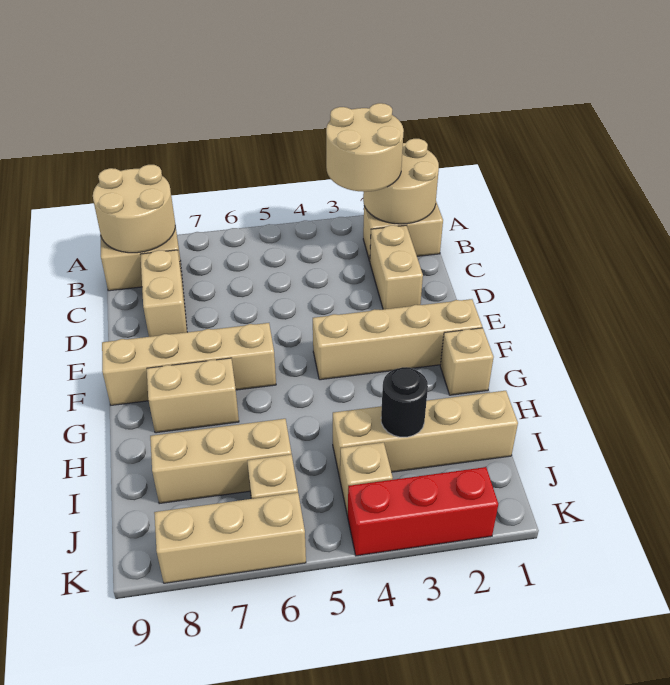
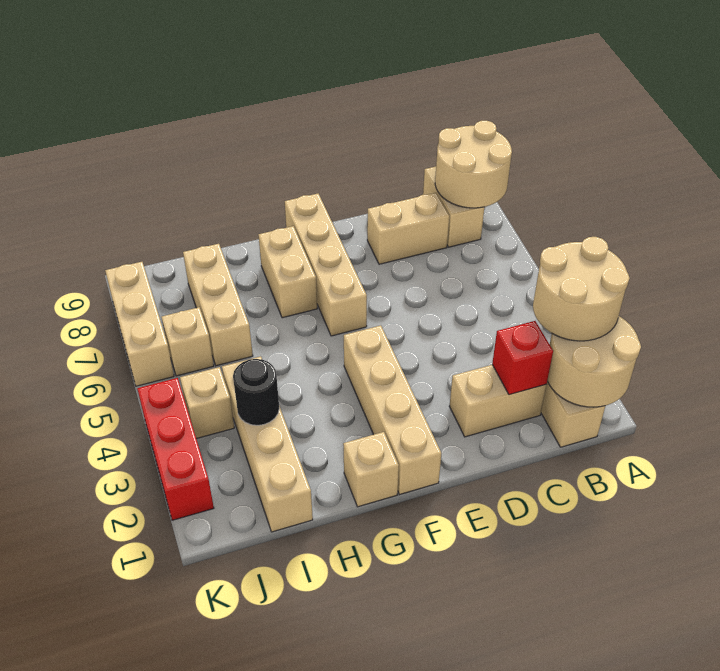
none -> red brick C2 level 2

